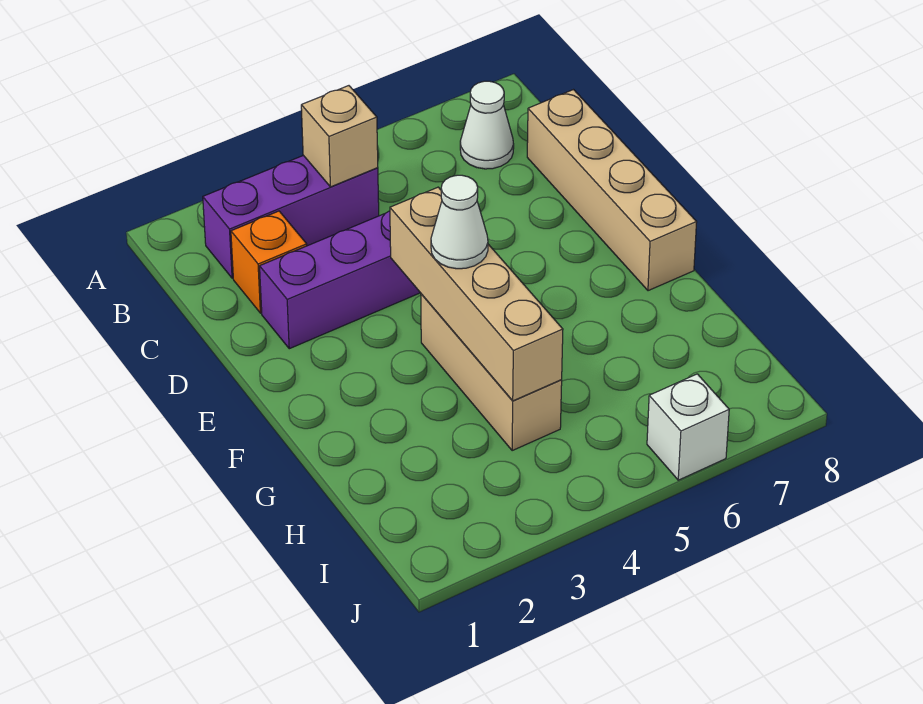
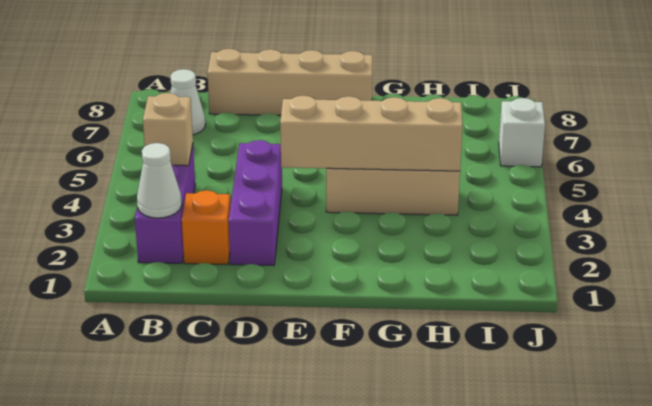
white cone F4 level 3 -> white cone B2 level 2

